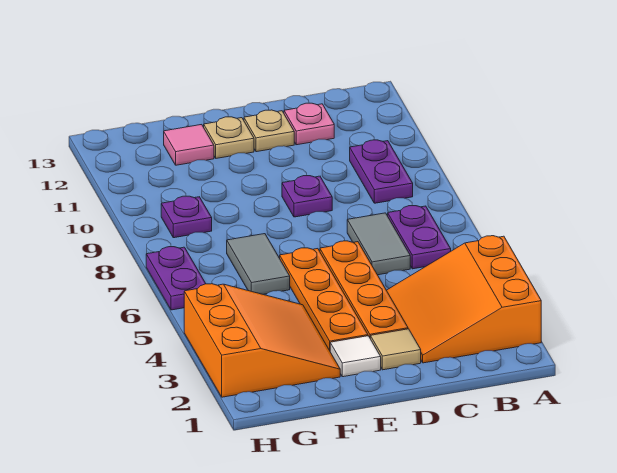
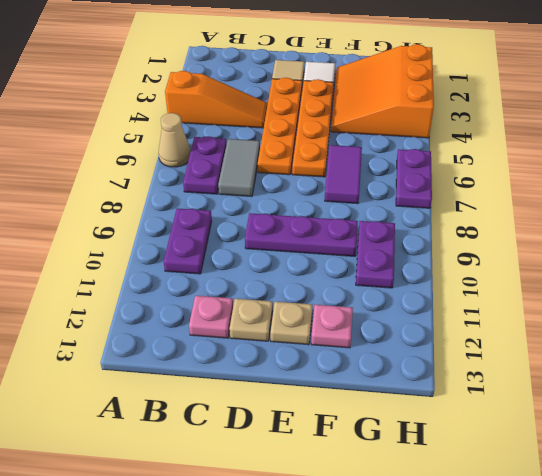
orange slope A2:C4 level 1 top A -> orange slope A4:C4 level 1 top A
none -> tan cone A6 level 1
purple plate D9 level 1 -> purple plate D9:F9 level 1
grey tile F6:F7 level 1 -> purple tile F6:F7 level 1
pink tile F12 level 1 -> pink plate F12 level 1
purple plate G9 level 1 -> purple plate G9:G10 level 1

